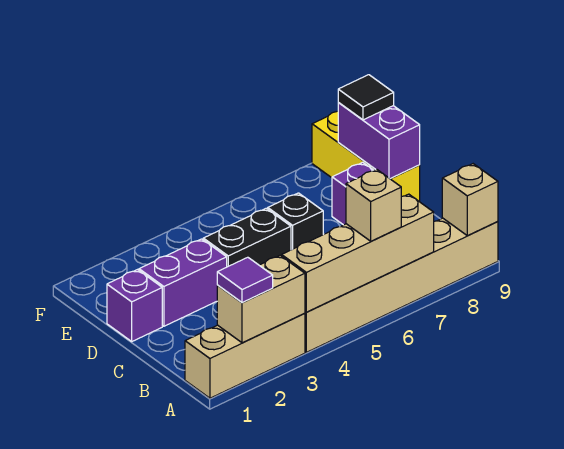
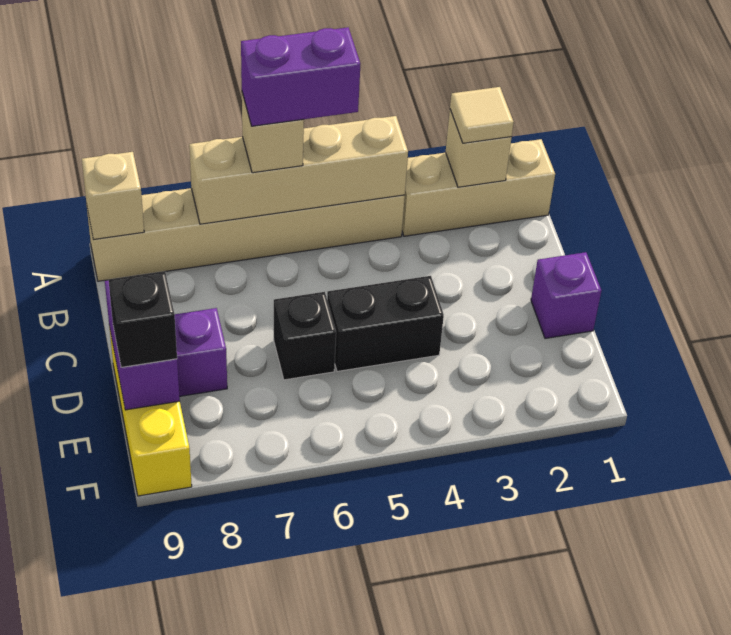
tan brick A2:A3 level 2 -> tan brick A2 level 2
purple tile A2 level 3 -> tan tile A2 level 3
purple brick D2:D3 level 1 -> purple brick A5:A6 level 4
black tile E9 level 3 -> black brick E9 level 3

